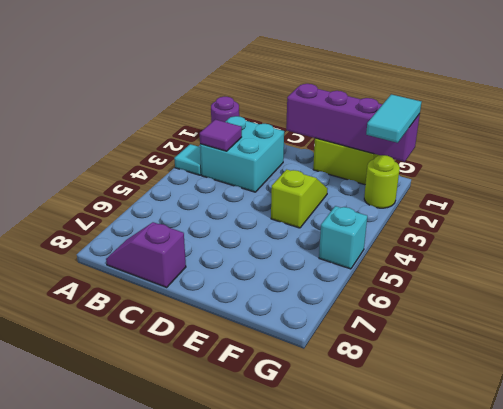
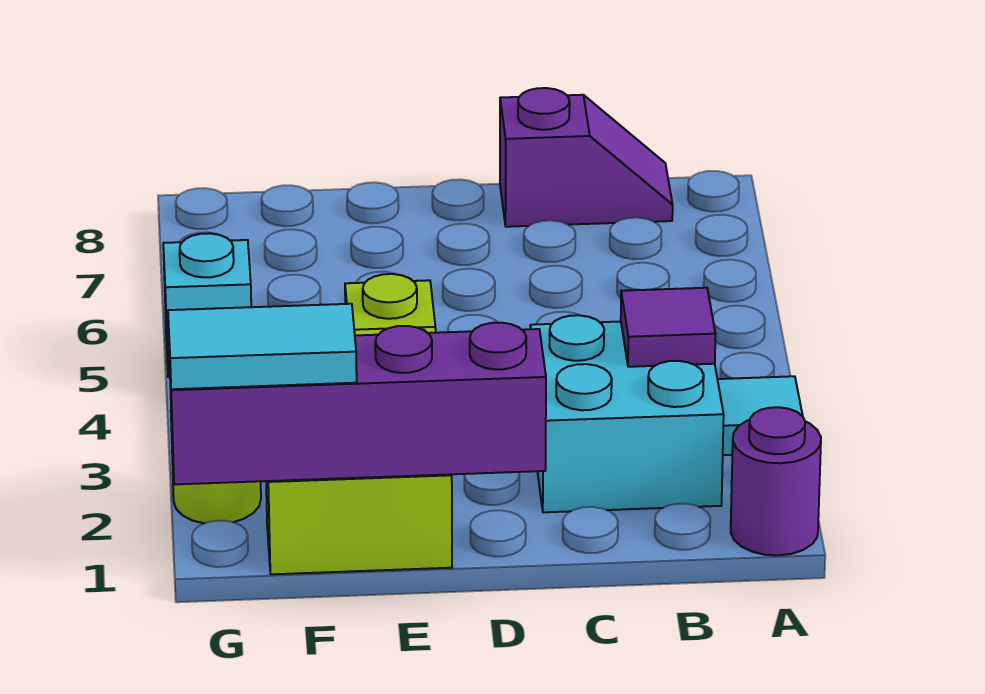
cyan tile G1:G2 level 3 -> cyan tile F1:G1 level 3

